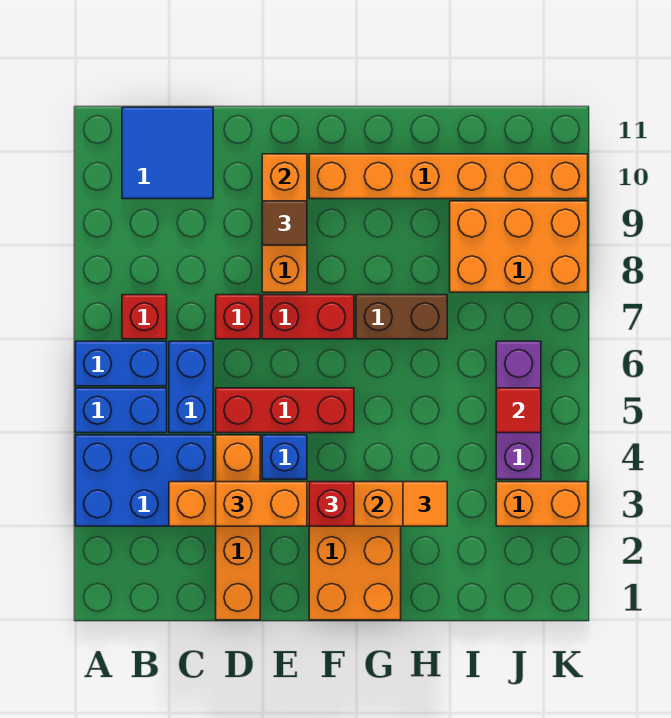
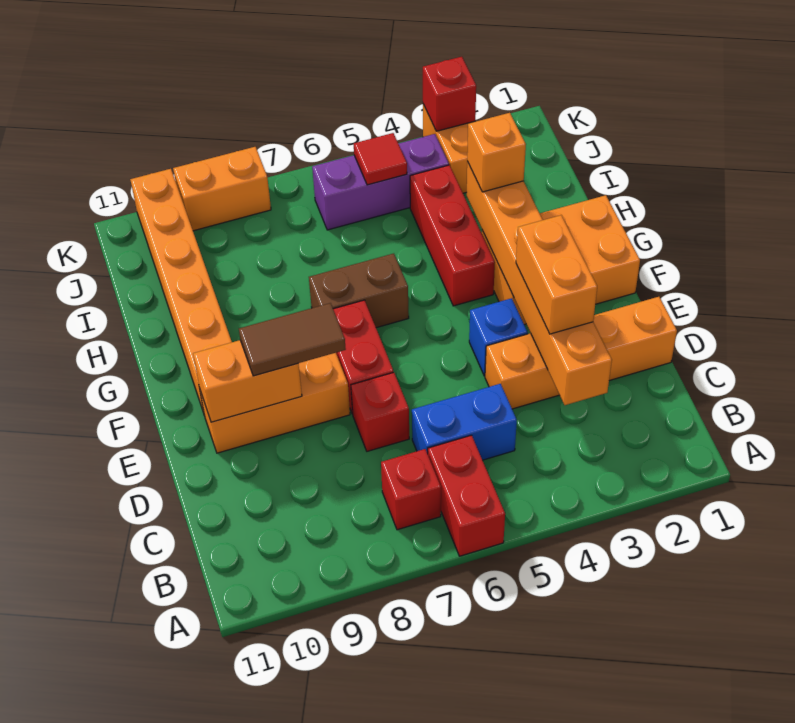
blue brick A3:C4 level 1 -> none
blue brick A5:B5 level 1 -> none
blue brick A6:B6 level 1 -> red brick A6:B6 level 1
blue tile B10:C11 level 1 -> none
red brick D5:F5 level 1 -> red brick G4:I4 level 1
brown tile E9 level 3 -> brown tile E8:E9 level 3
red brick F3 level 3 -> red brick K3 level 2
brown brick G7:H7 level 1 -> brown brick G6:G7 level 1
orange tile H3 level 3 -> orange brick H3 level 3
orange brick I8:K9 level 1 -> orange brick K8:K9 level 1

